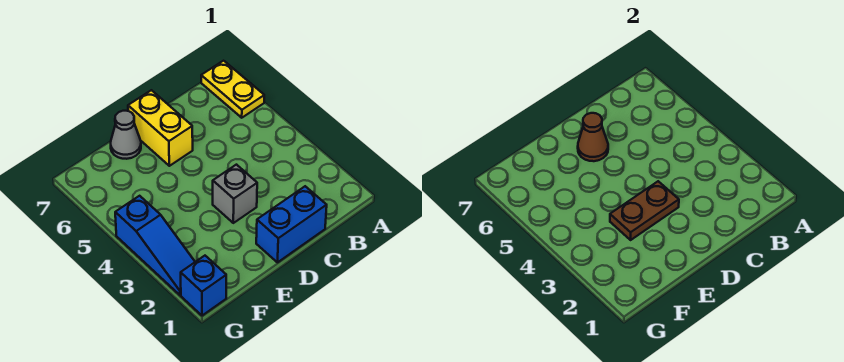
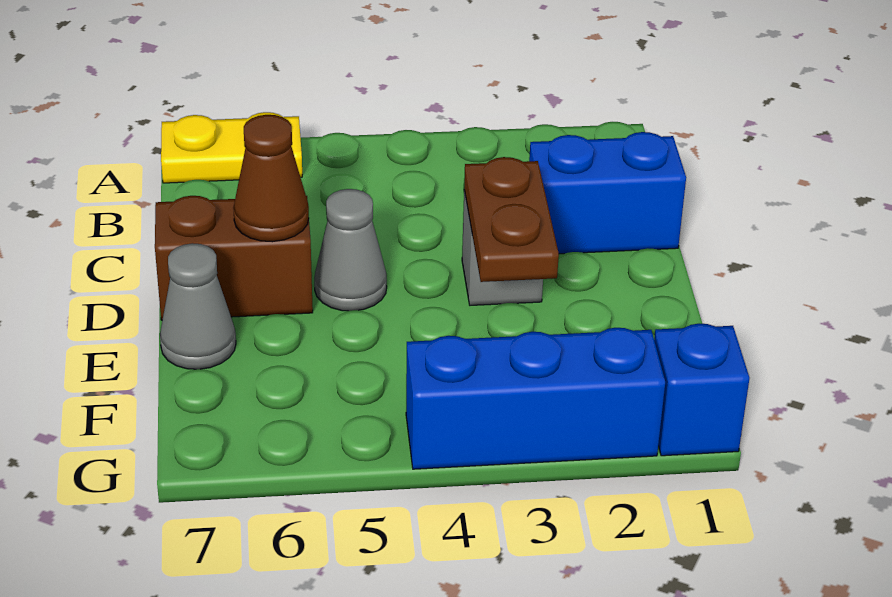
blue brick C1:D1 level 1 -> blue brick C1:C2 level 1
none -> grey cone D5 level 1
yellow brick D6:D7 level 1 -> brown brick D6:D7 level 1
blue slope G2:G4 level 1 top 4 -> blue brick G2:G4 level 1

